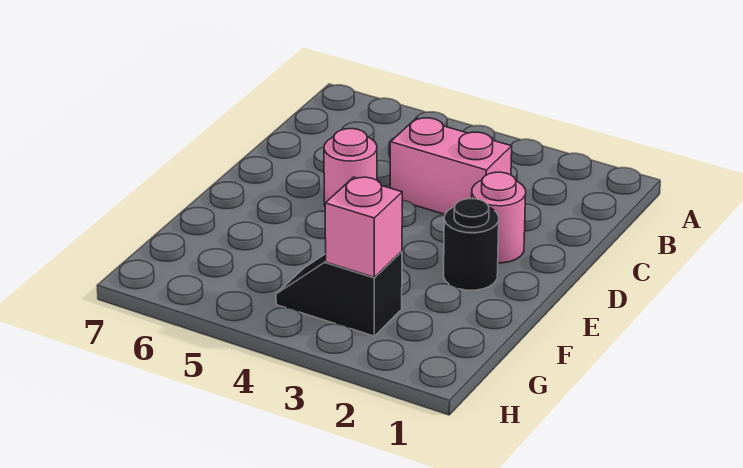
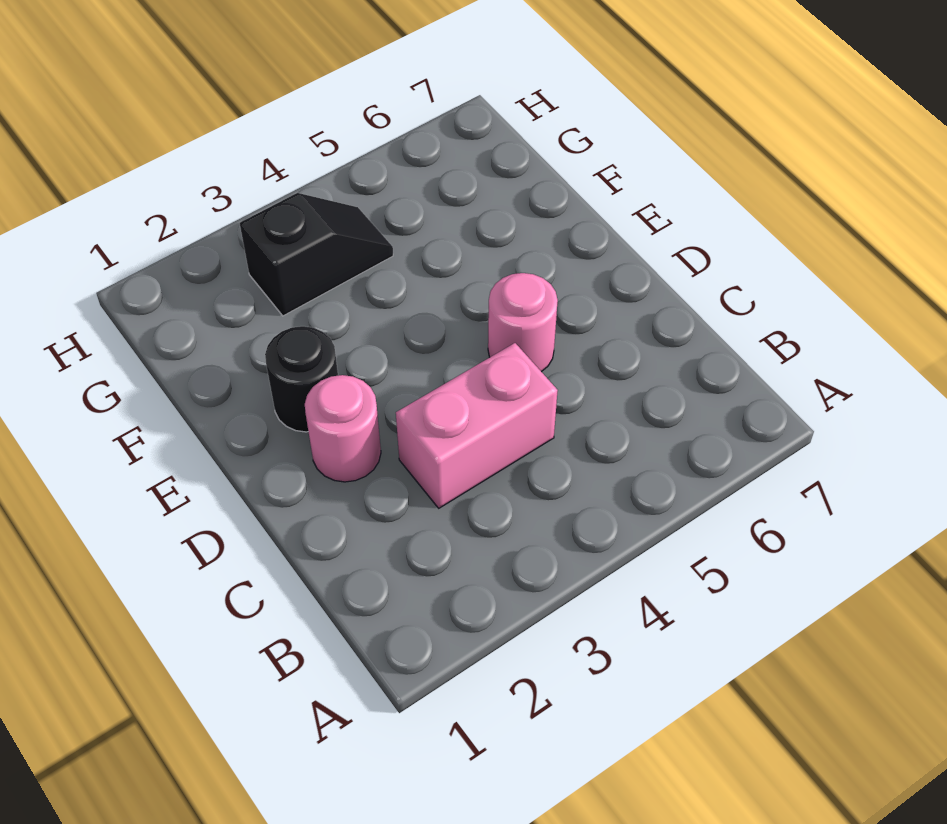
pink brick G3 level 2 -> none

